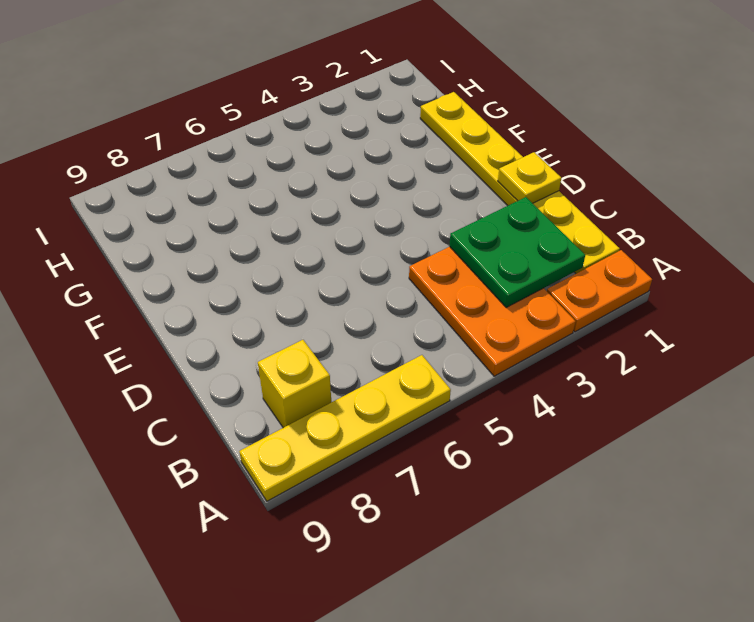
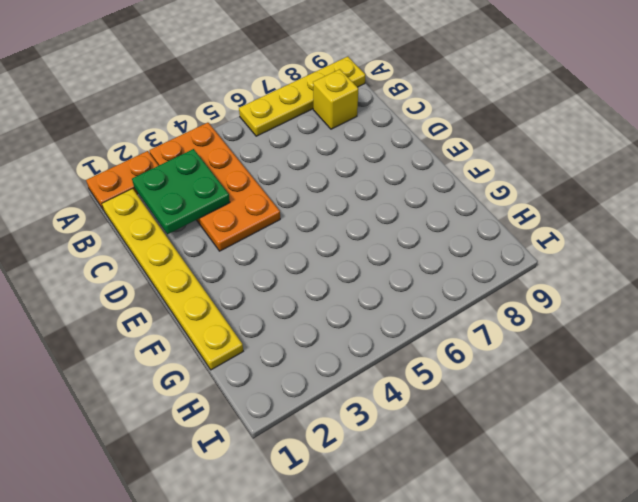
orange plate A3:C4 level 1 -> orange plate A3:D4 level 1
yellow plate D1 level 2 -> none

